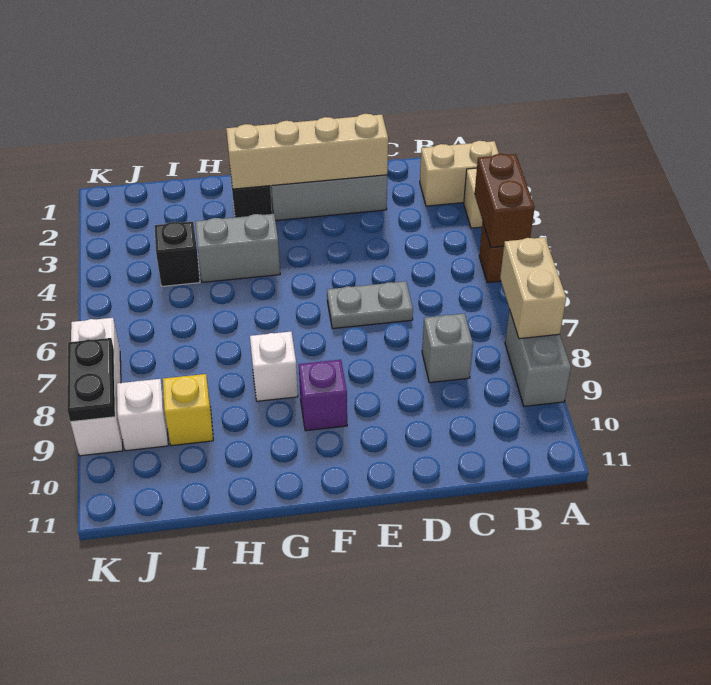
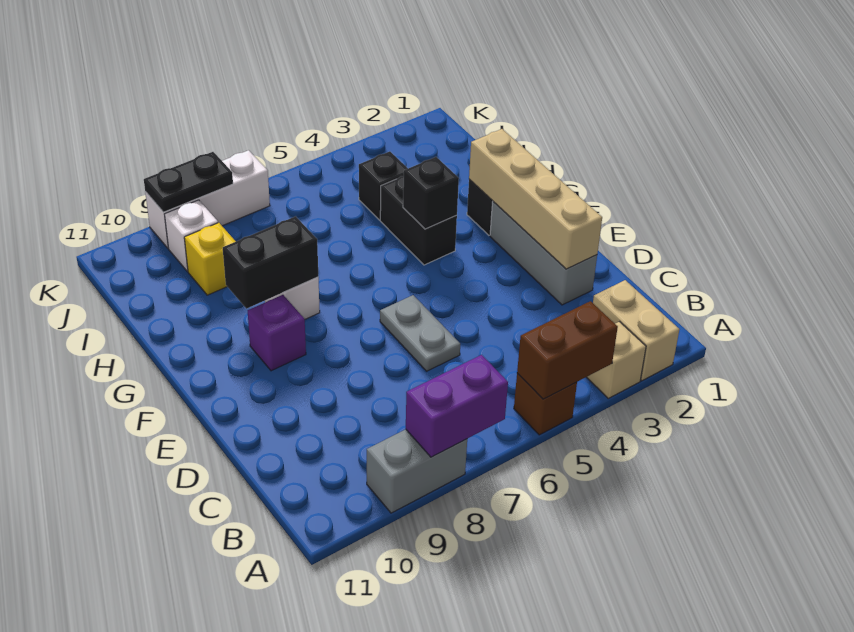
tan brick A7:A8 level 2 -> purple brick A7:A8 level 2
grey brick C8 level 1 -> none
grey brick G4:H4 level 1 -> black brick G4:H4 level 1
none -> black brick G4 level 2
none -> black brick G8:G9 level 2

